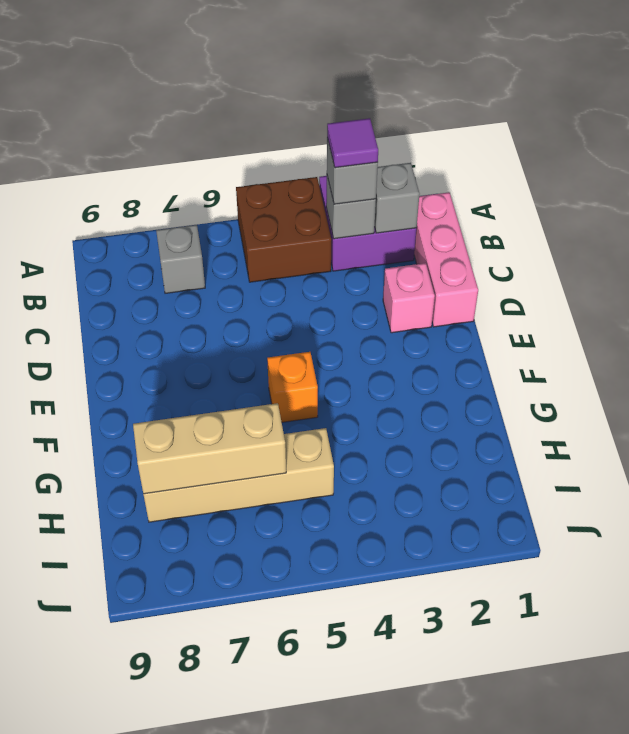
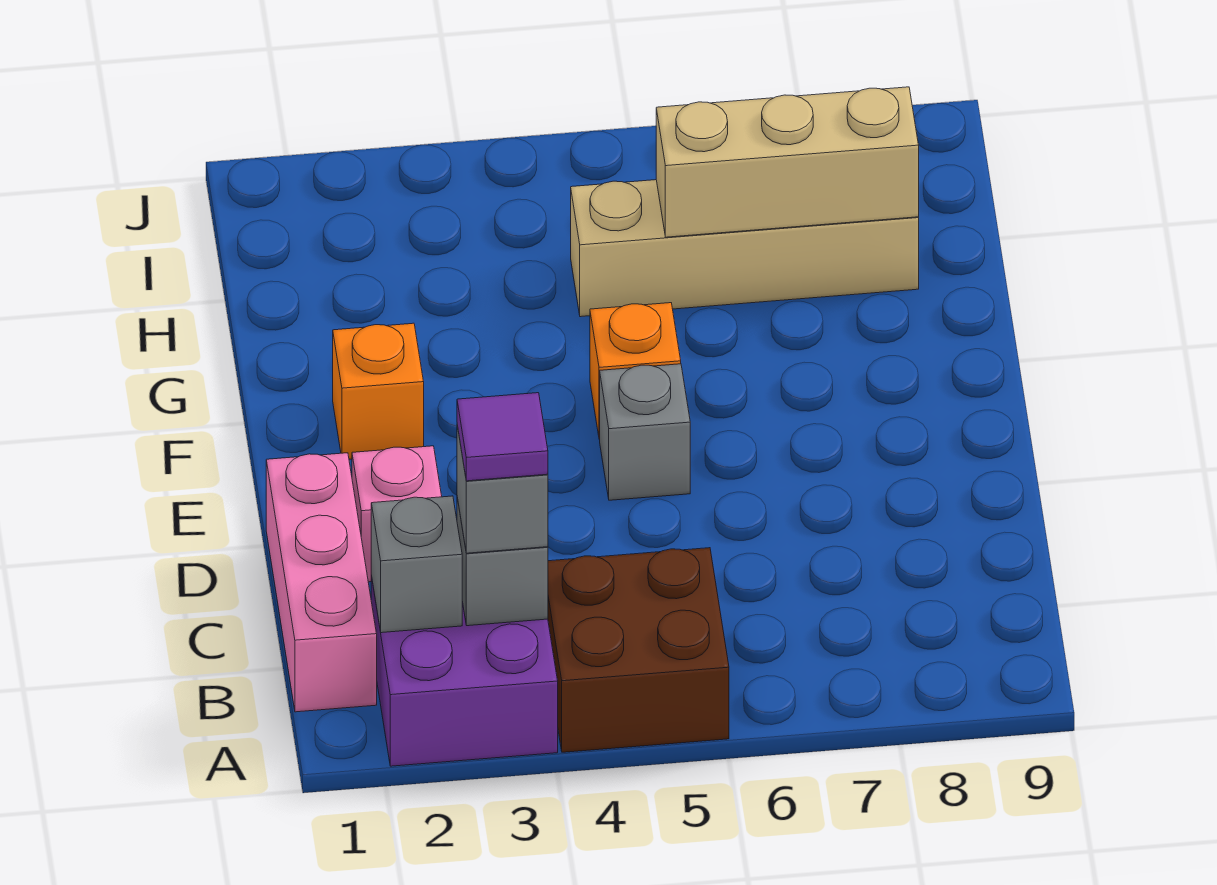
grey brick B7 level 1 -> grey brick E5 level 1
none -> orange brick F2 level 1

